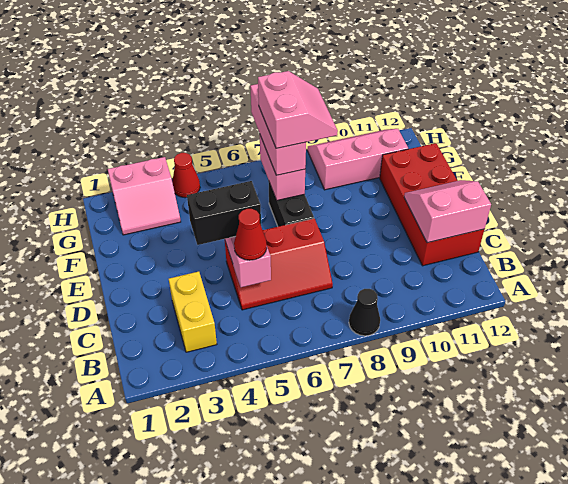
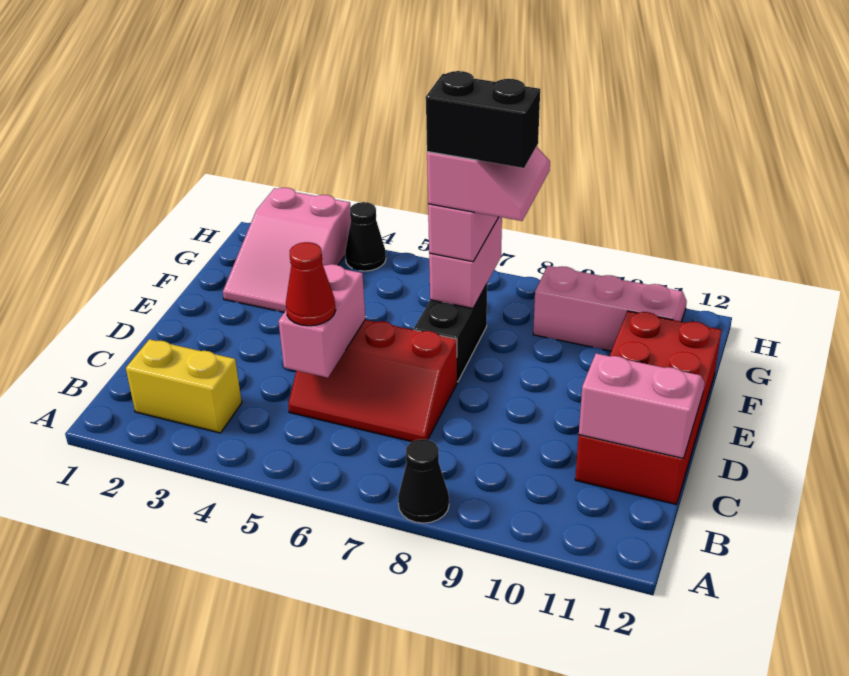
yellow brick B3:C3 level 1 -> yellow brick B2:B3 level 1
black brick D4:D5 level 3 -> black brick F7:F8 level 5
pink slope G2:H3 level 1 top H -> pink slope F2:H3 level 1 top H
red cone H4 level 1 -> black cone H4 level 1

